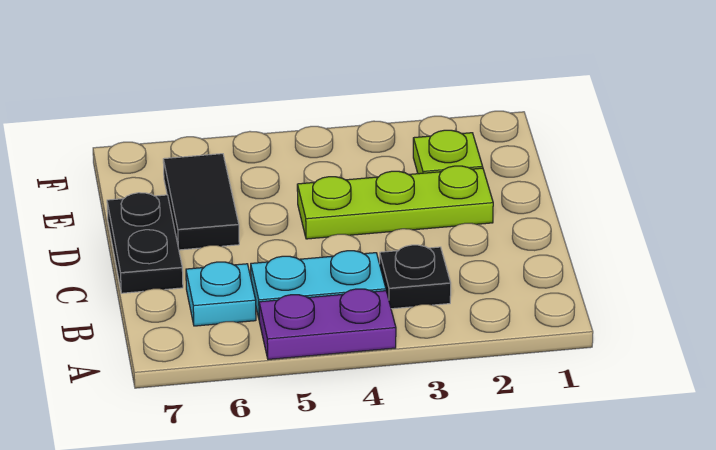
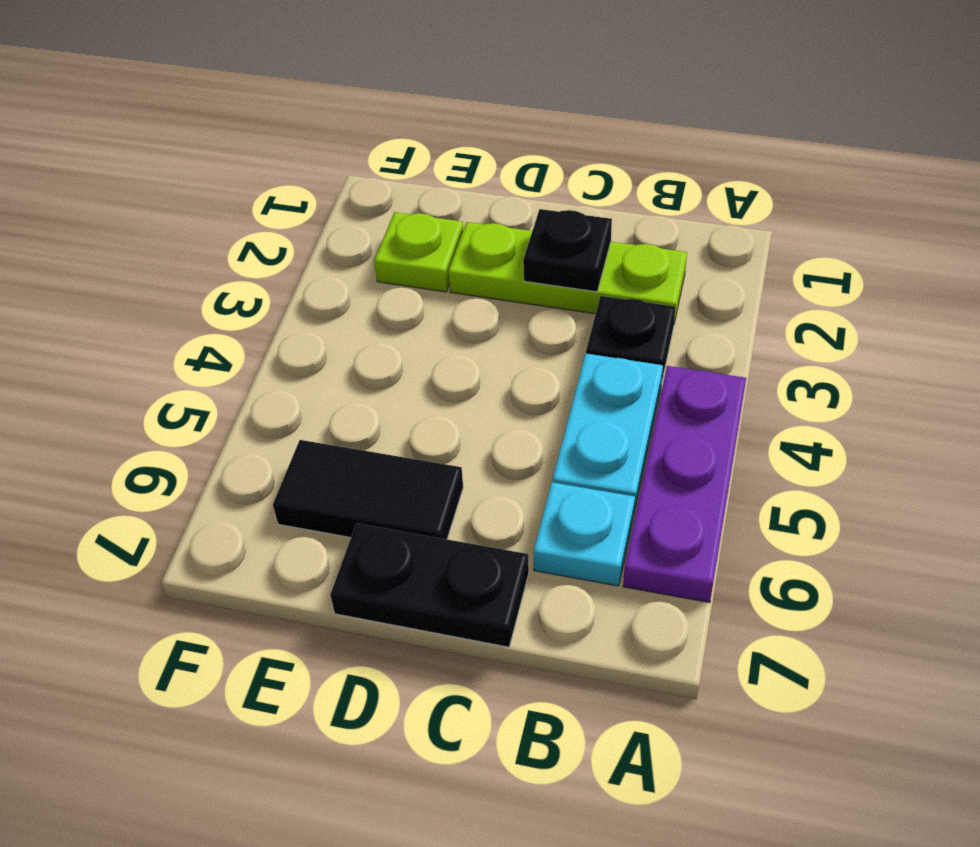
purple plate A4:A5 level 1 -> purple plate A4:A6 level 1
none -> black plate C2 level 2
lime plate D2:D4 level 1 -> lime plate B2:D2 level 1

